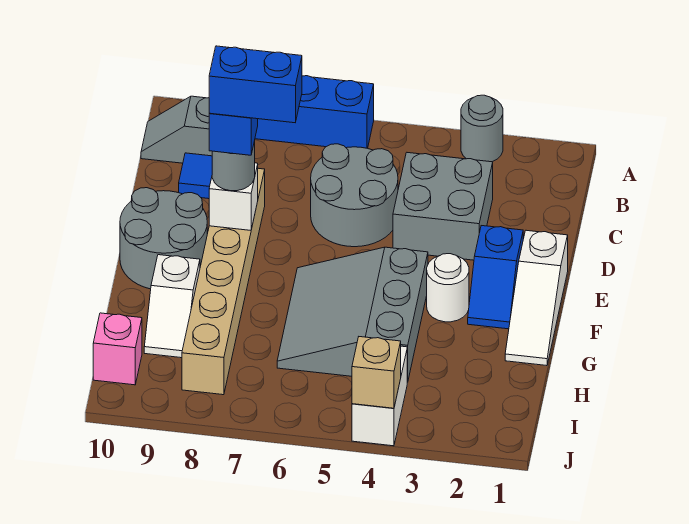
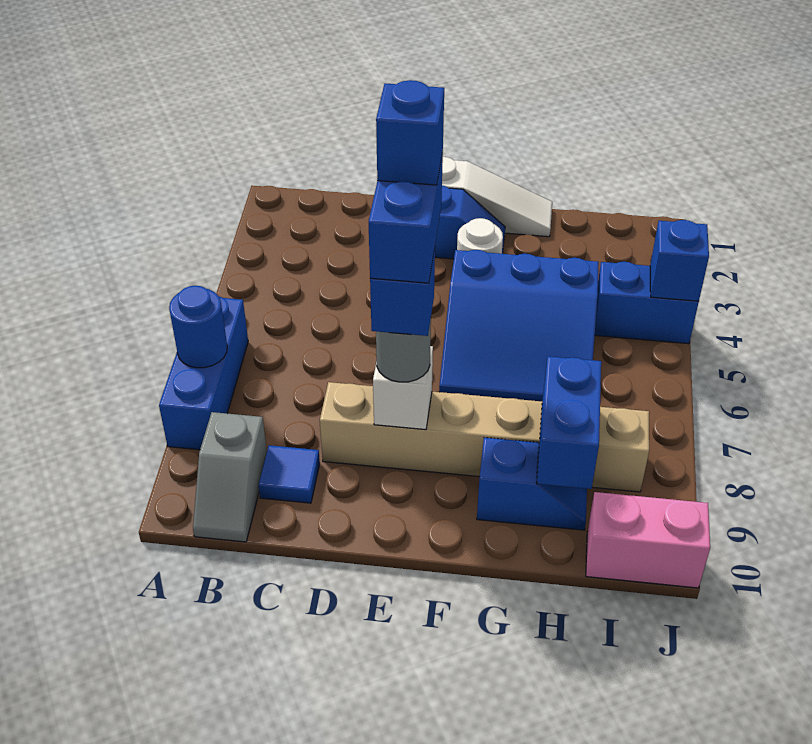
grey round brick A3 level 1 -> none
none -> blue round brick A7 level 2
grey brick C3:D4 level 1 -> none
grey round brick C5:D6 level 1 -> none
none -> blue brick E7 level 6
grey round brick E9:F10 level 1 -> none
grey slope F4:H6 level 1 top 4 -> blue slope F4:H6 level 1 top 4
white slope G9:H9 level 1 top G -> blue slope G9:H9 level 1 top G
none -> blue brick H8:H9 level 2
white brick I4:J4 level 1 -> blue brick I4:J4 level 1
pink brick I10 level 1 -> pink brick I10:J10 level 1
tan brick J4 level 2 -> blue brick J4 level 2

